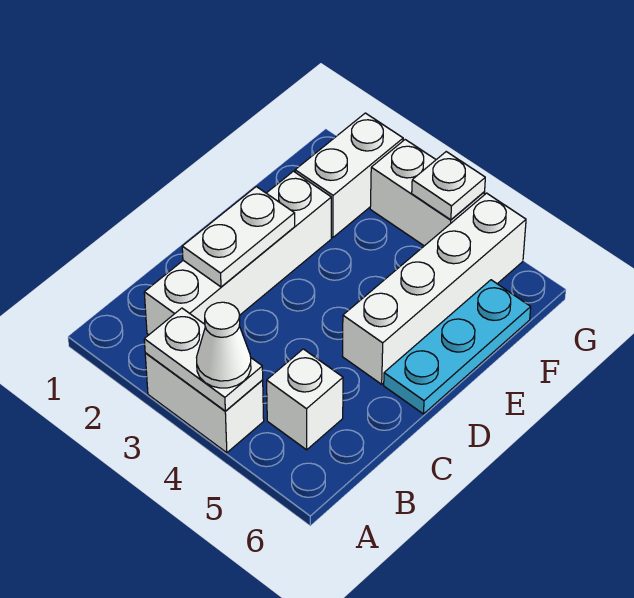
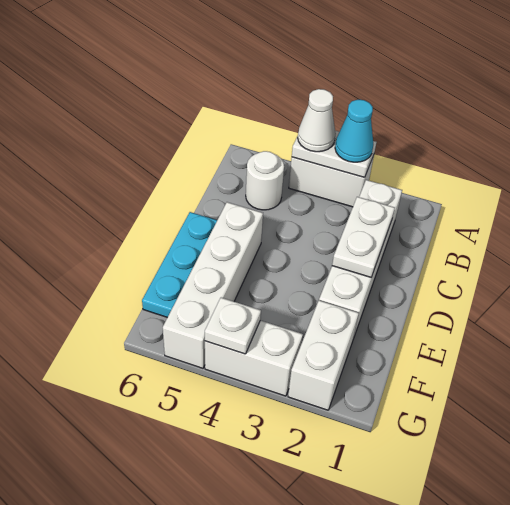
none -> cyan cone A3 level 3
white brick B5 level 1 -> white round brick B5 level 1

